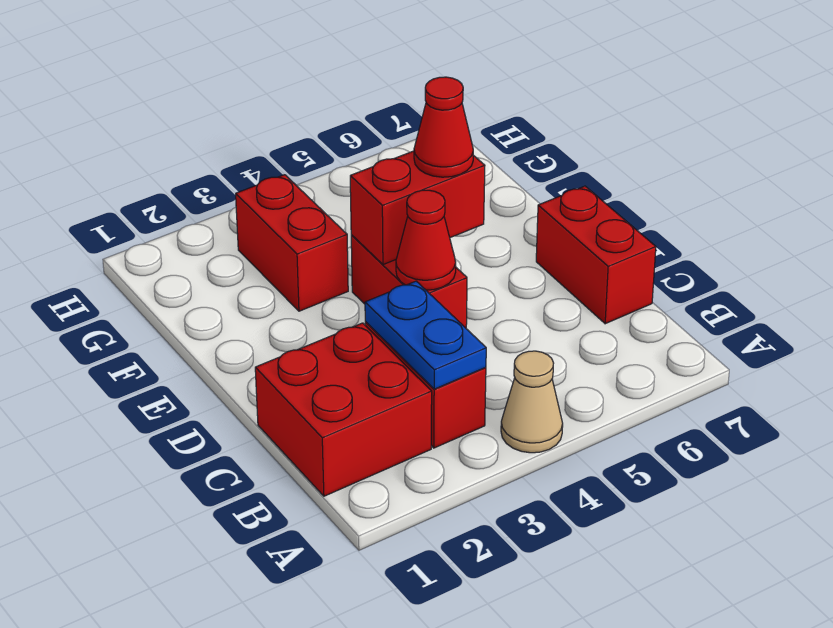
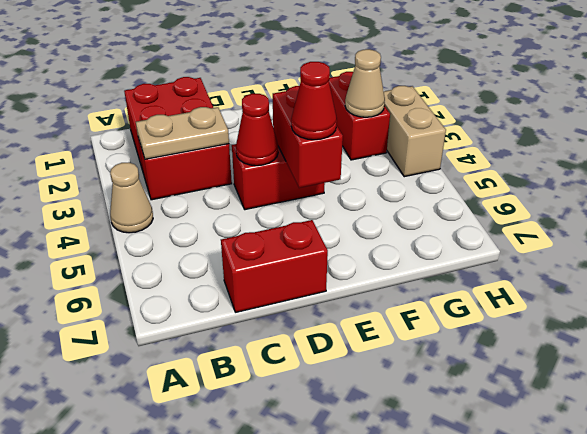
blue plate B3:C3 level 2 -> tan plate B3:C3 level 2
red brick F3:G3 level 1 -> red brick G2:G3 level 1
none -> tan cone G3 level 2
none -> tan brick H3:H4 level 1

